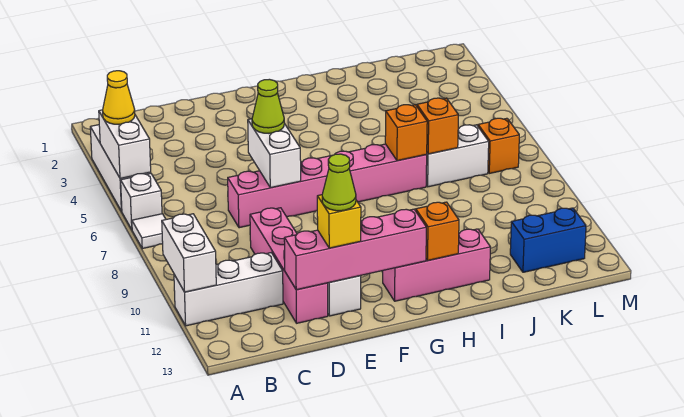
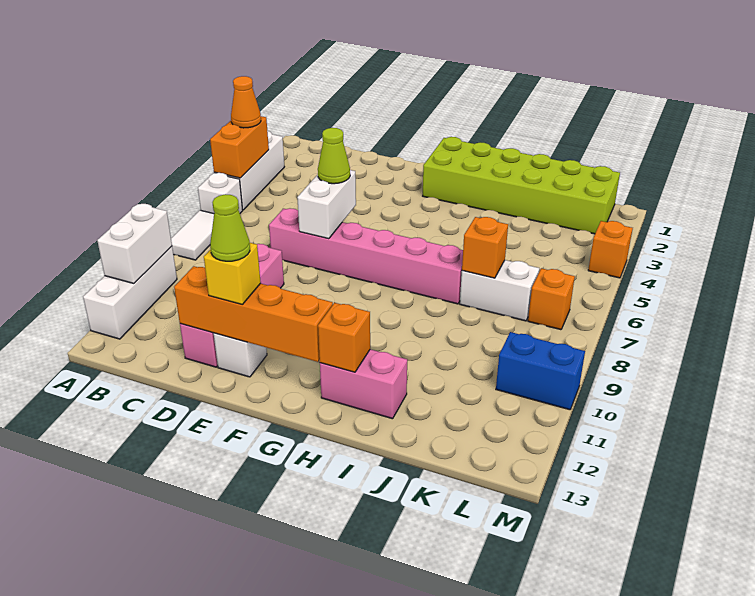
white brick A4:A5 level 2 -> orange brick A4:A5 level 2
yellow cone A4 level 3 -> orange cone A4 level 3
white tile A7 level 1 -> white tile A7:A8 level 1
white brick A11:C11 level 1 -> white brick A10:A12 level 1
pink brick D12:G12 level 2 -> orange brick D12:G12 level 2
none -> lime brick G1:L2 level 1
pink brick G12:I12 level 1 -> pink brick H12:I12 level 1
orange brick I7 level 2 -> orange brick M4 level 1
blue brick K12:L12 level 1 -> blue brick L10:M10 level 1

